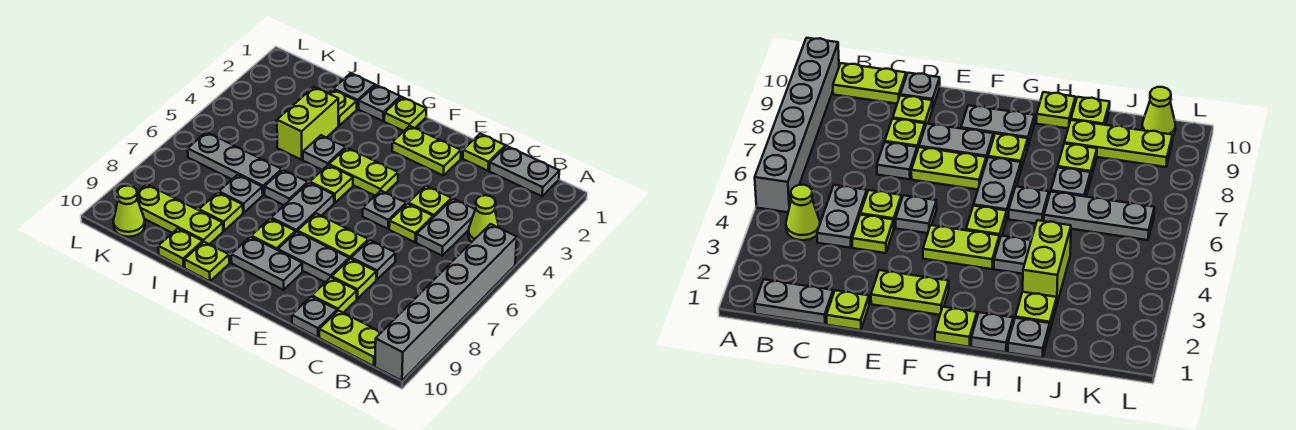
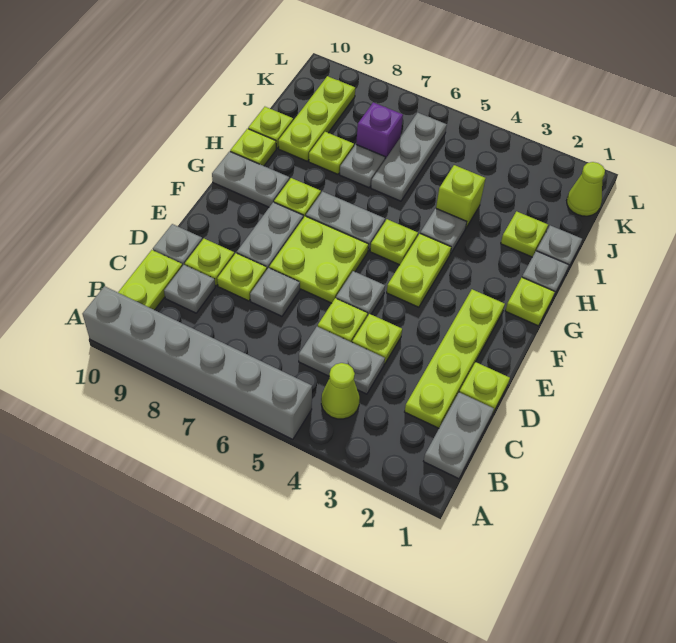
lime plate E2:F2 level 1 -> lime plate C2:F2 level 1
lime plate E7:F7 level 1 -> lime plate E6:F7 level 1
grey plate F9:G9 level 1 -> grey plate G9:G10 level 1
grey plate H6 level 1 -> grey plate C9 level 1
lime brick I3:I4 level 1 -> lime brick I4 level 1
none -> purple brick J7 level 1
lime cone K10 level 1 -> lime cone K1 level 1

